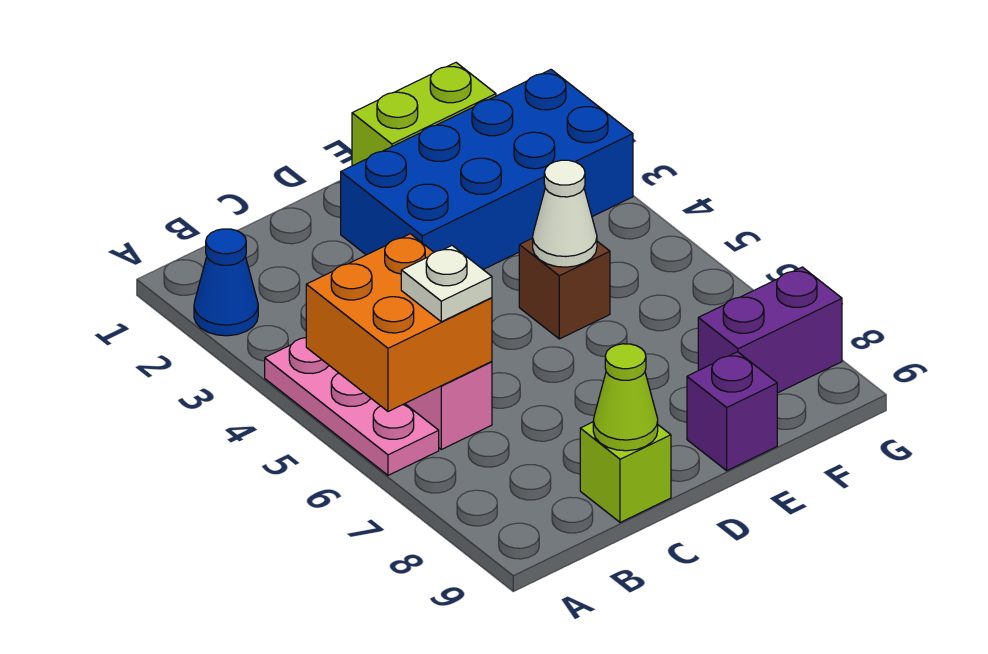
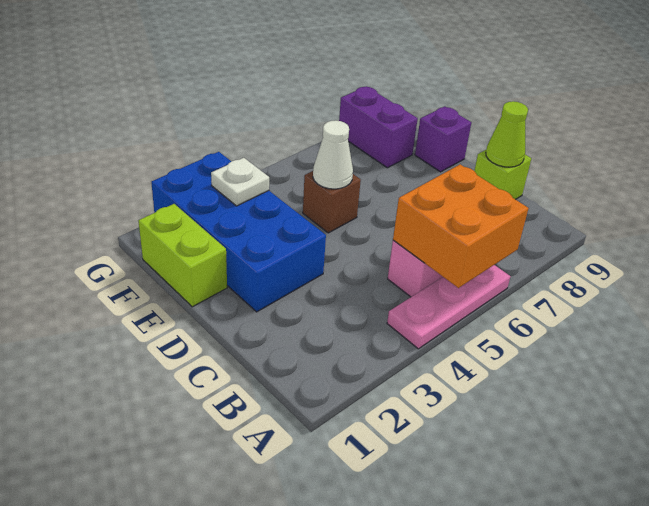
blue cone A2 level 1 -> none
white plate B6 level 3 -> white plate F3 level 2

